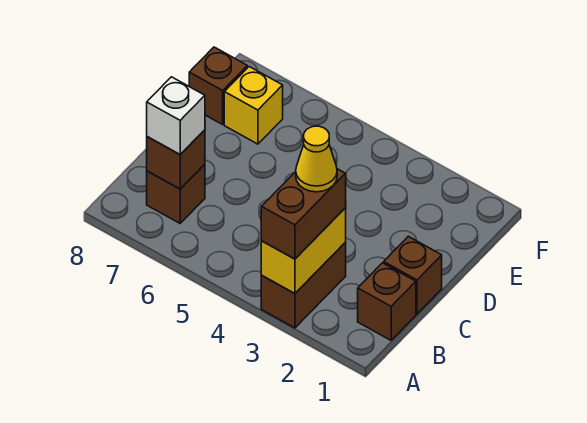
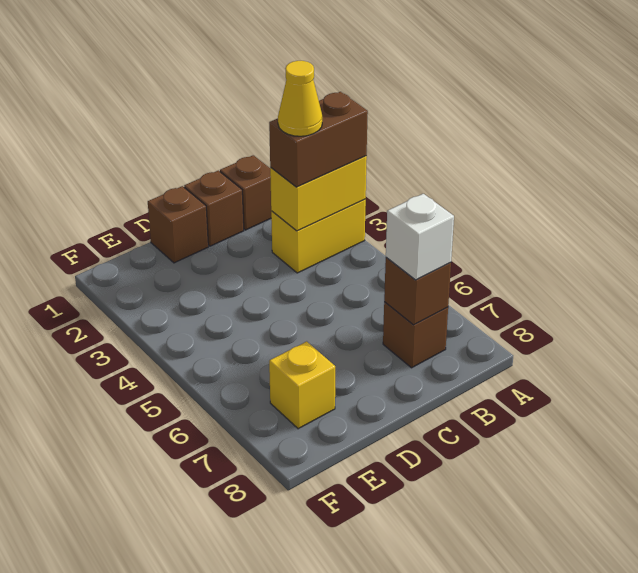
brown brick A3:B3 level 1 -> yellow brick A3:B3 level 1
brown brick E8 level 1 -> brown brick D1 level 1

